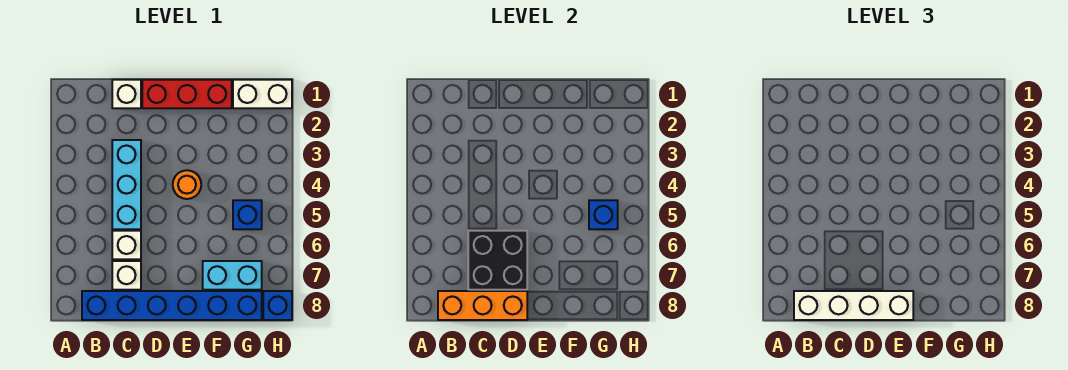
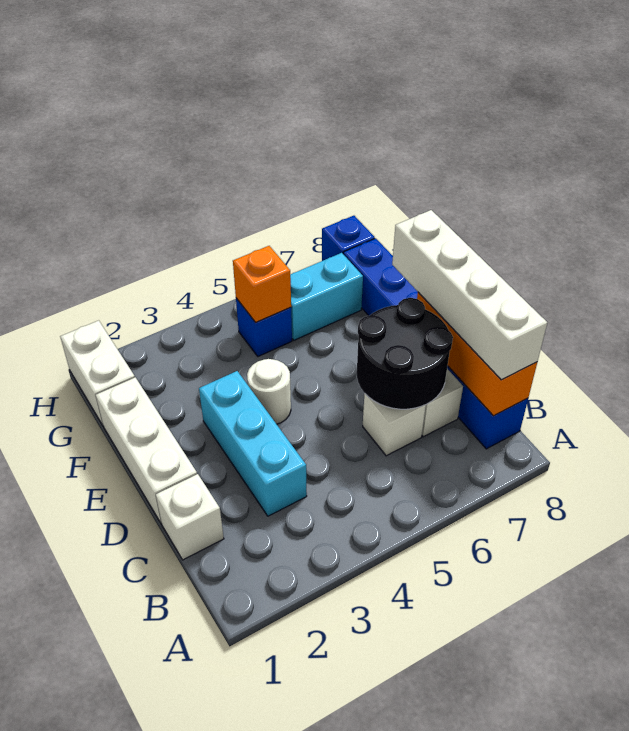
cyan brick C3:C5 level 1 -> cyan brick C3:E3 level 1
black brick C6:D7 level 2 -> black round brick C6:D7 level 2
red brick D1:F1 level 1 -> white brick D1:F1 level 1
orange round brick E4 level 1 -> white round brick E4 level 1
cyan brick F7:G7 level 1 -> cyan brick G6:G7 level 1
blue brick G5 level 2 -> orange brick G5 level 2

